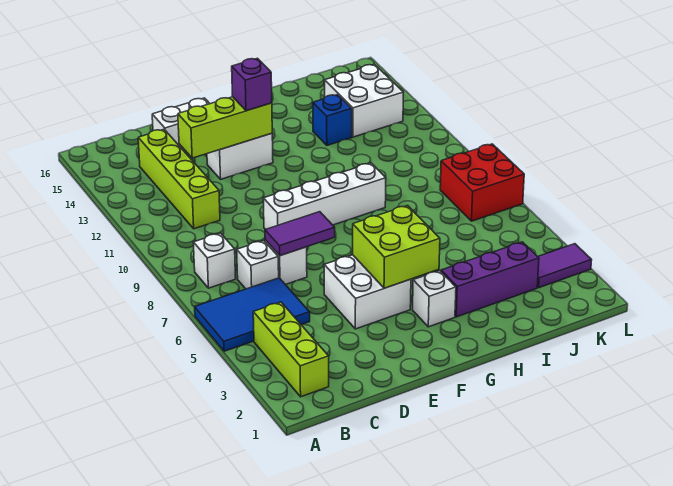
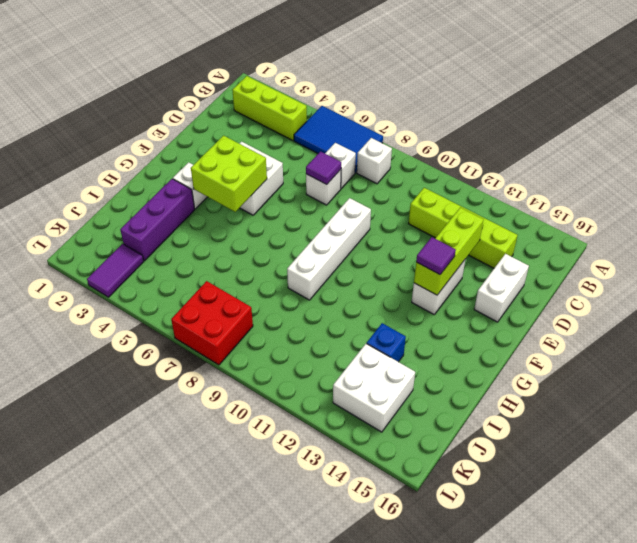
blue tile A5:C6 level 1 -> blue tile A5:B7 level 1
purple tile D7:E7 level 2 -> purple tile D7 level 2
purple brick F13 level 3 -> purple tile F13 level 3

